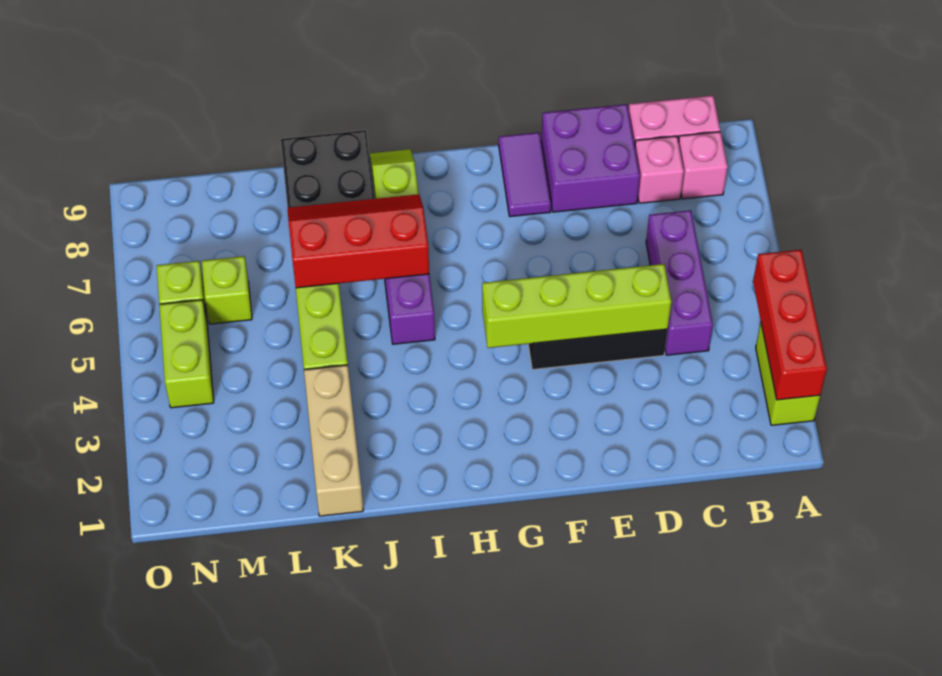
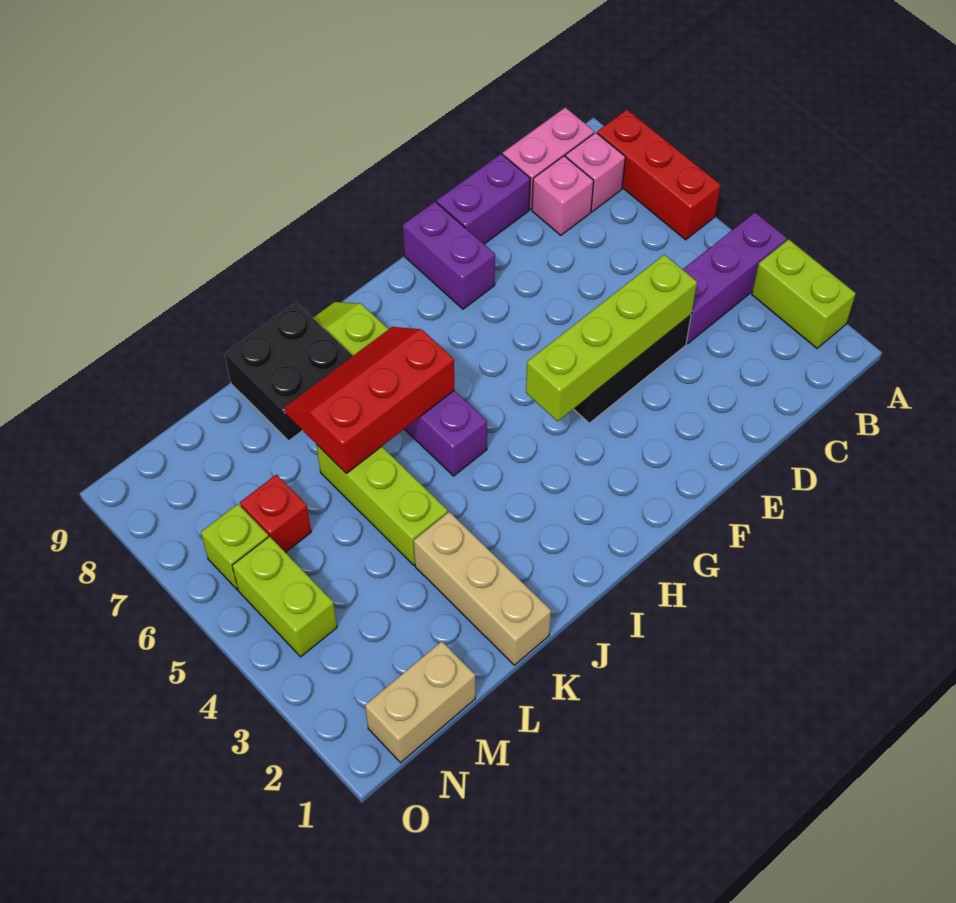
red brick A2:A4 level 2 -> red brick A6:A8 level 1
purple brick C4:C6 level 1 -> purple brick A4:C4 level 1
purple brick D8:E9 level 1 -> purple brick D9:E9 level 1
purple tile F8:F9 level 1 -> purple brick F8:F9 level 1
none -> tan brick M1:N1 level 1
lime brick M6 level 1 -> red brick M6 level 1

